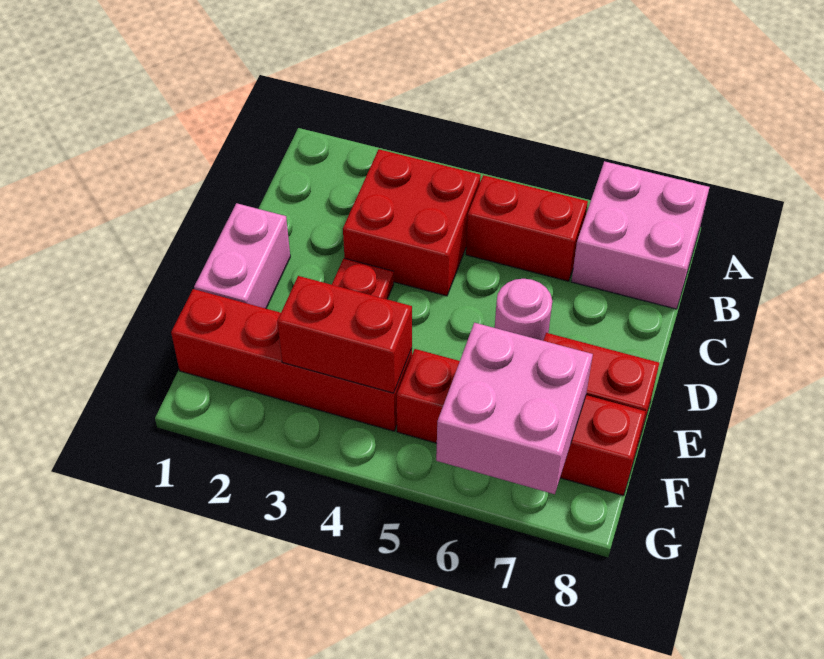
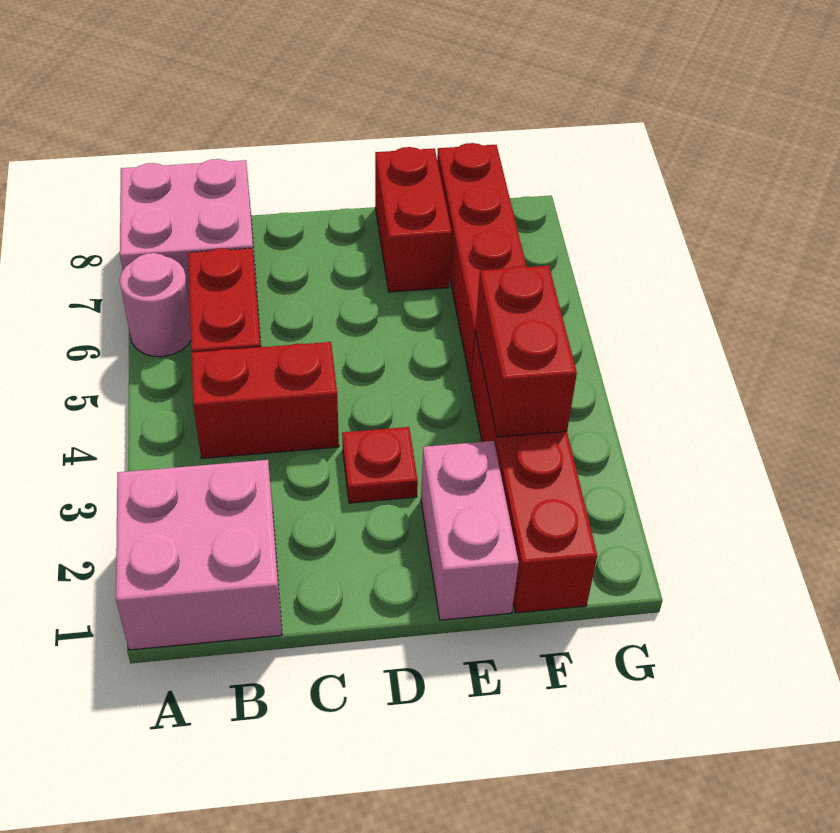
red brick B3:C4 level 1 -> red brick B4:C4 level 1
pink brick D1:E1 level 1 -> pink brick E1:E2 level 1
pink round brick D6 level 1 -> pink round brick A6 level 1
pink brick F6:G7 level 2 -> pink brick A1:B2 level 1

